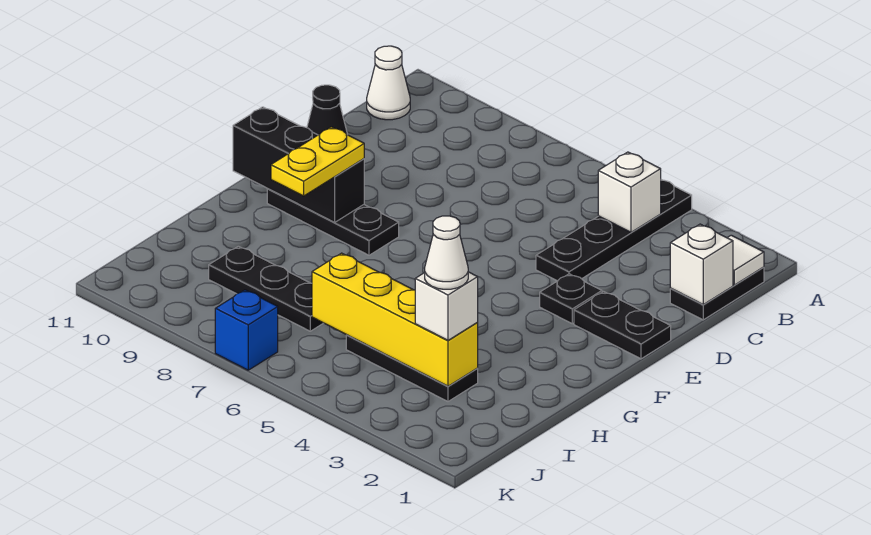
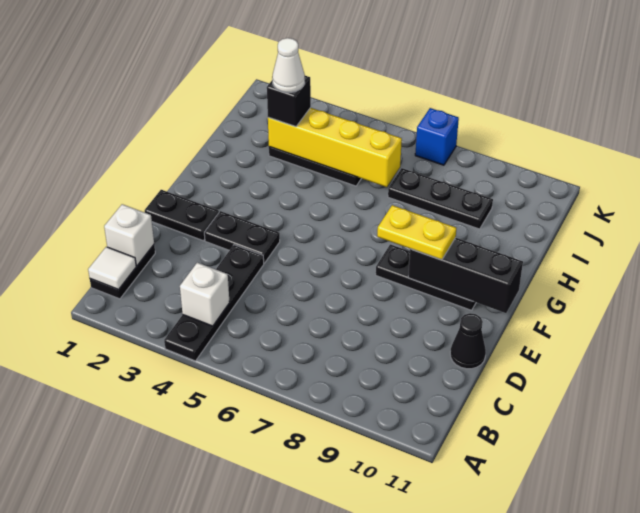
white cone B11 level 1 -> none
black plate E3 level 1 -> black plate E3:E4 level 1
yellow plate F9:G9 level 3 -> yellow plate F8:F9 level 3
white brick I3 level 3 -> black brick I3 level 3

